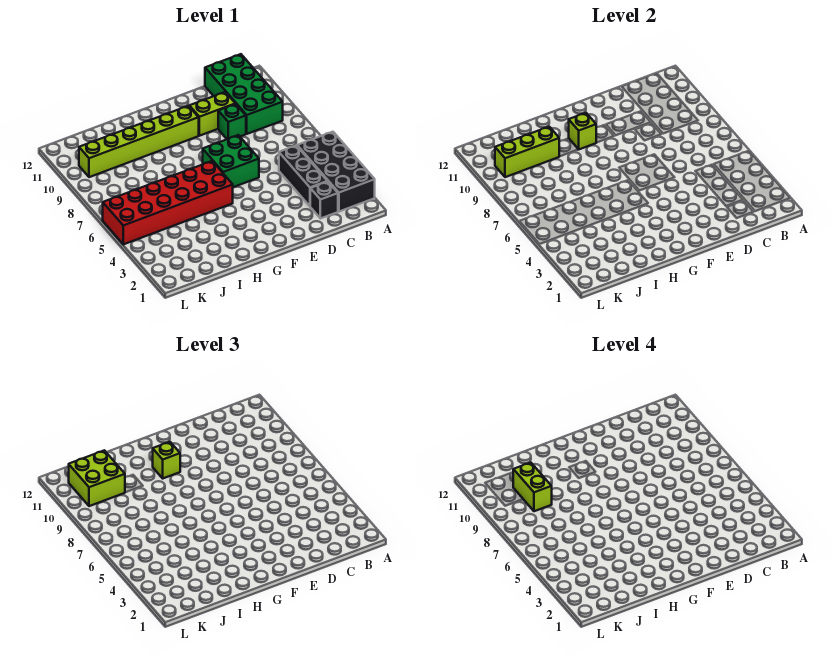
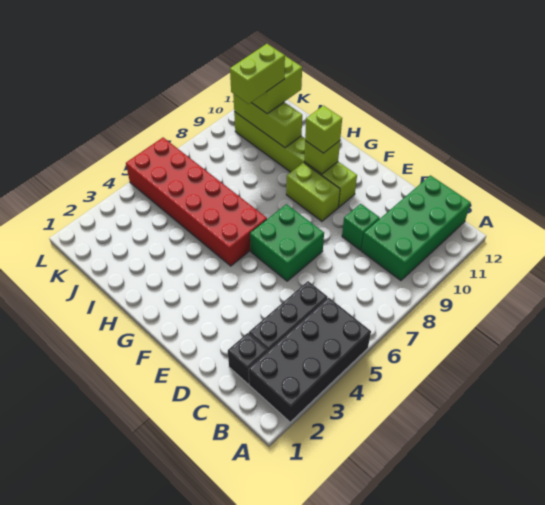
lime brick D10:E10 level 1 -> lime brick F9:G9 level 1

